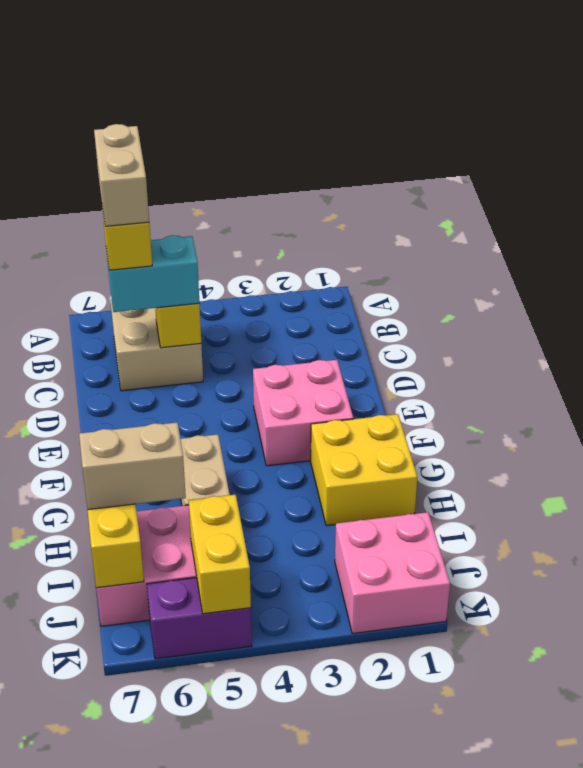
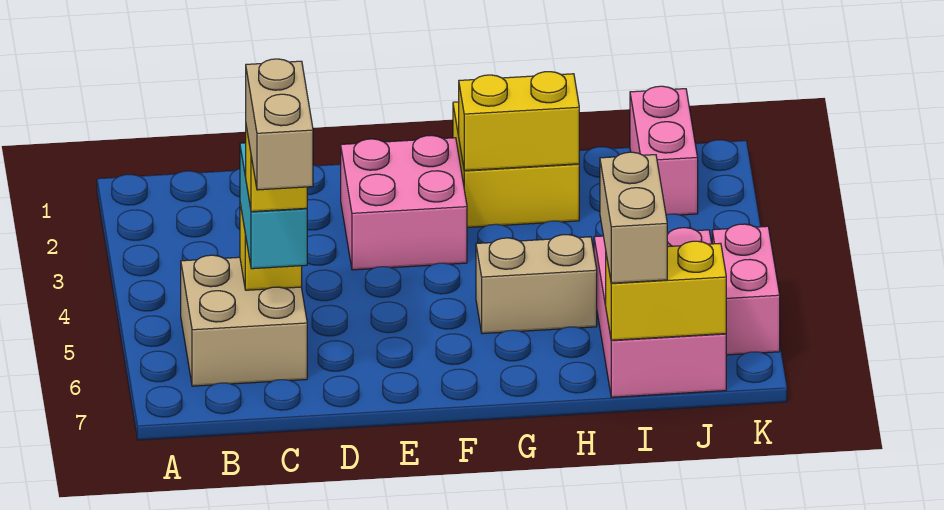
tan brick B6:C6 level 5 -> tan brick C6:C7 level 5
pink brick J1:K2 level 1 -> pink brick J1:J2 level 1
yellow brick J5:K5 level 2 -> yellow brick G2:H2 level 2
purple brick K5:K6 level 1 -> pink brick K5:K6 level 1

